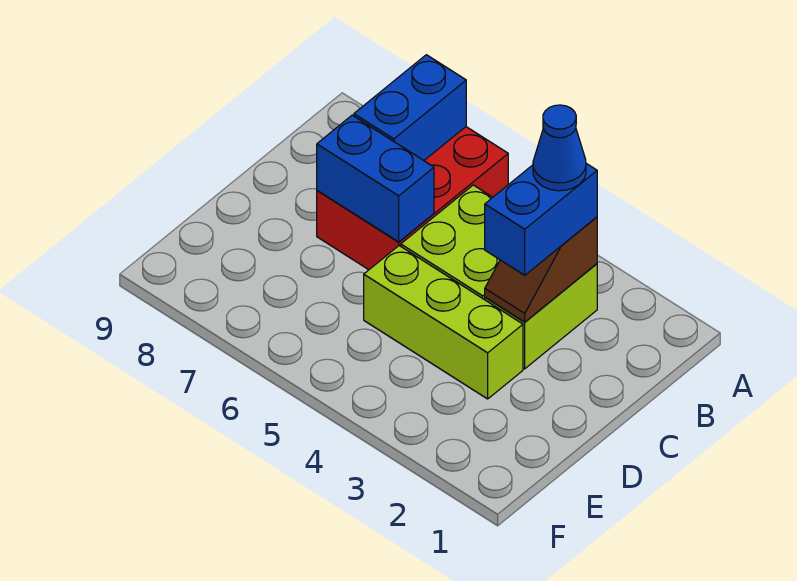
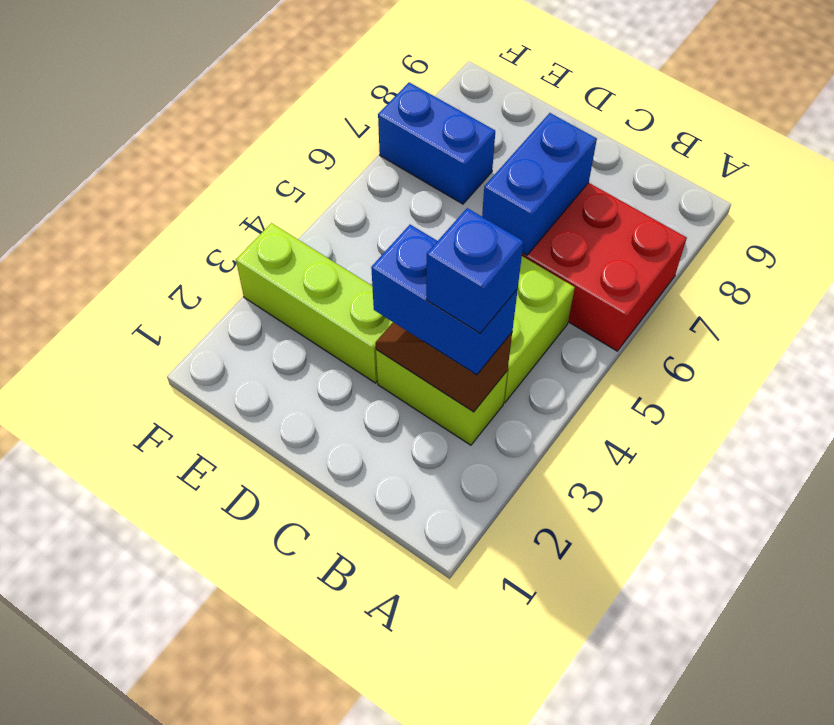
blue brick A7:B7 level 2 -> blue brick E7:F7 level 1
blue cone B3 level 4 -> blue brick B3 level 4
lime brick D3:D5 level 1 -> lime brick D3:F3 level 1

